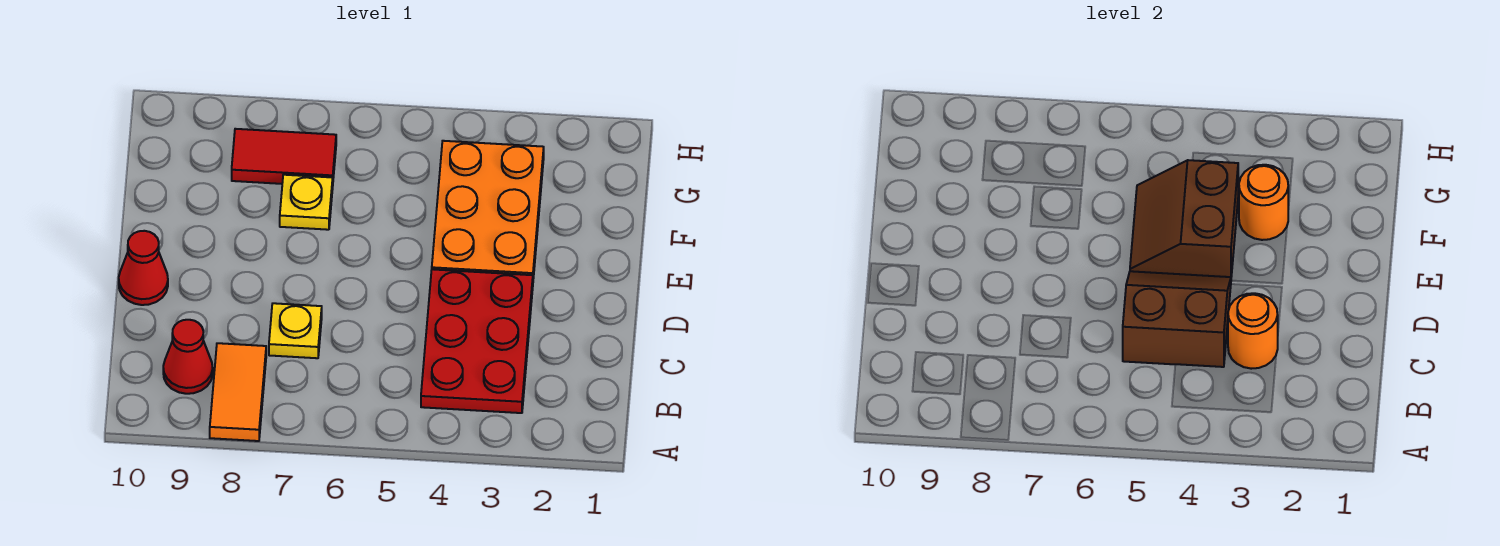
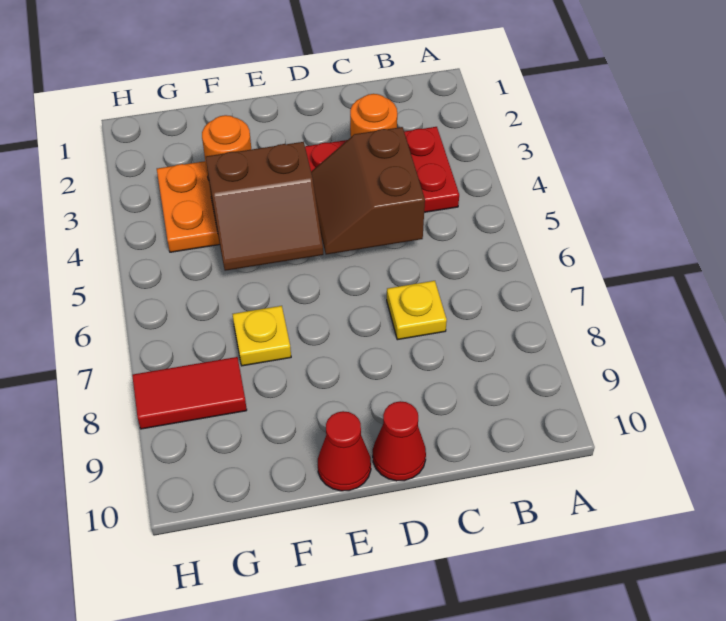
orange tile A8:B8 level 1 -> none
red cone B9 level 1 -> red cone E10 level 1
red tile G7:G8 level 1 -> red tile G8:H8 level 1

